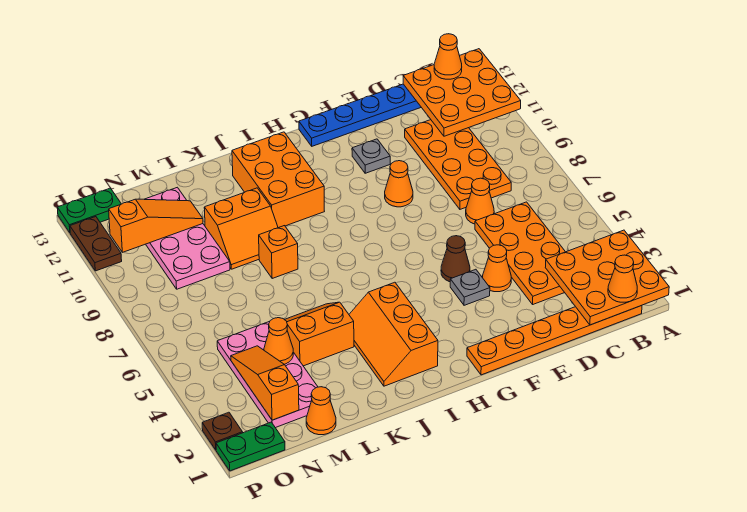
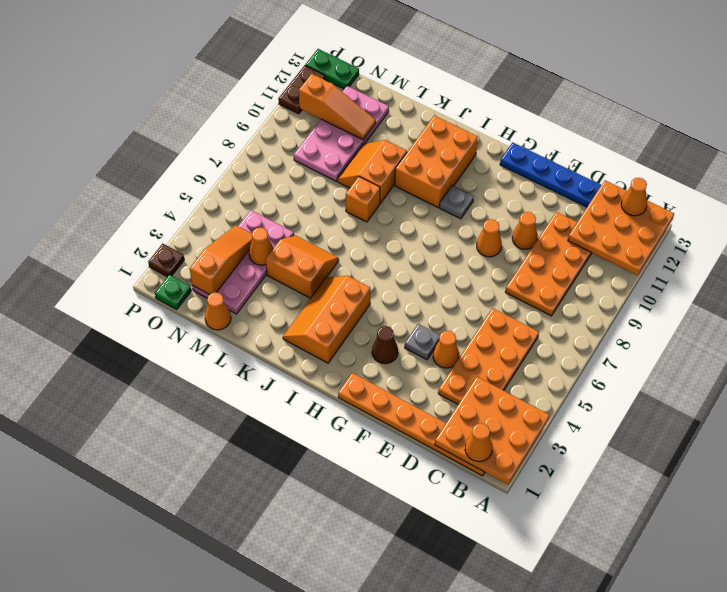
orange cone D7 level 1 -> orange cone E10 level 1
brown cone F5 level 1 -> brown cone G3 level 1
grey plate F11 level 1 -> grey plate H10 level 1
orange slope K9:L10 level 1 top 10 -> orange slope K9:L10 level 1 top K
green plate O1:P1 level 1 -> green plate O1 level 1

